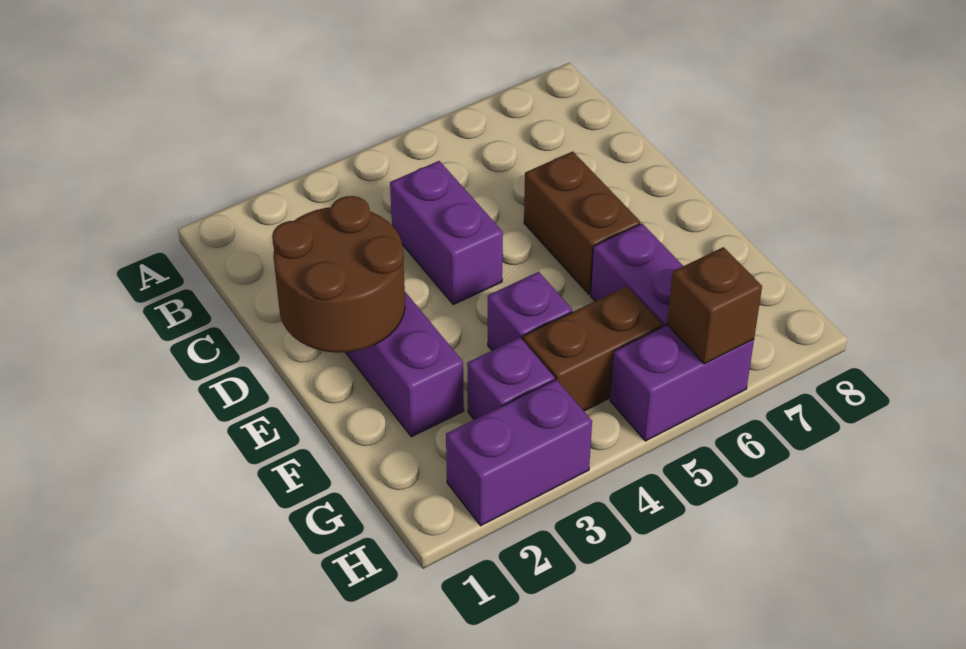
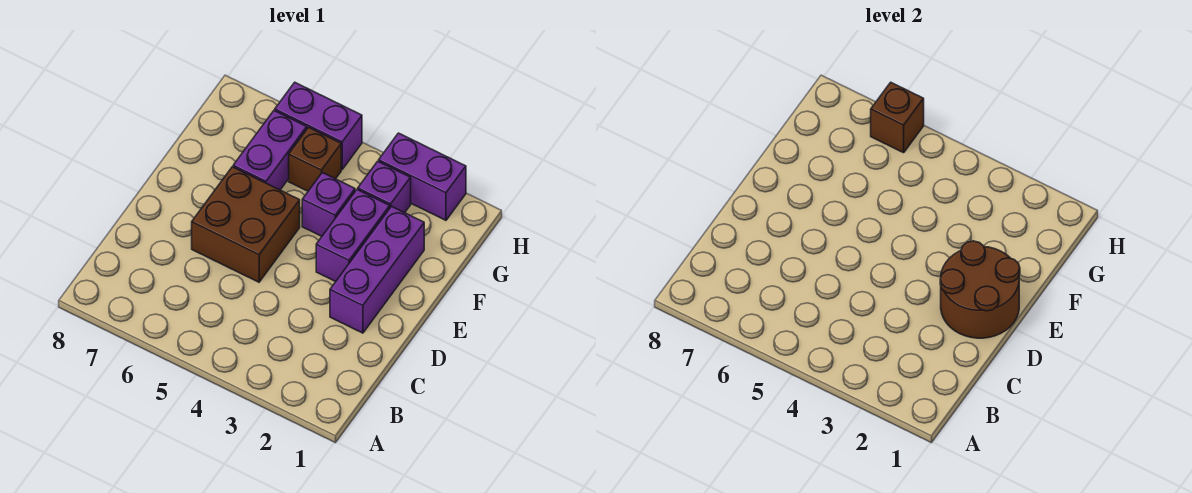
purple brick C4:D4 level 1 -> purple brick E3:F3 level 1
brown brick D6:E6 level 1 -> brown brick D5:E6 level 1
brown brick G4:G5 level 1 -> brown brick G5 level 1

